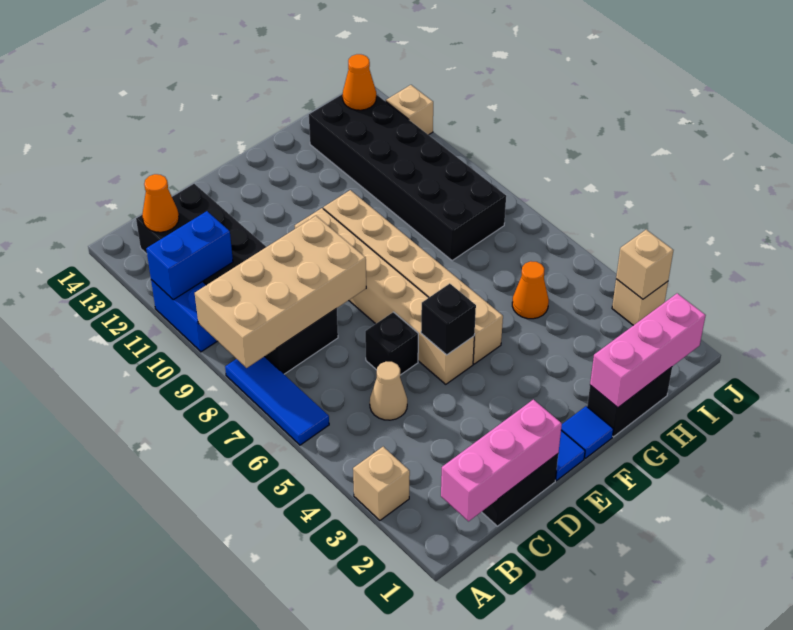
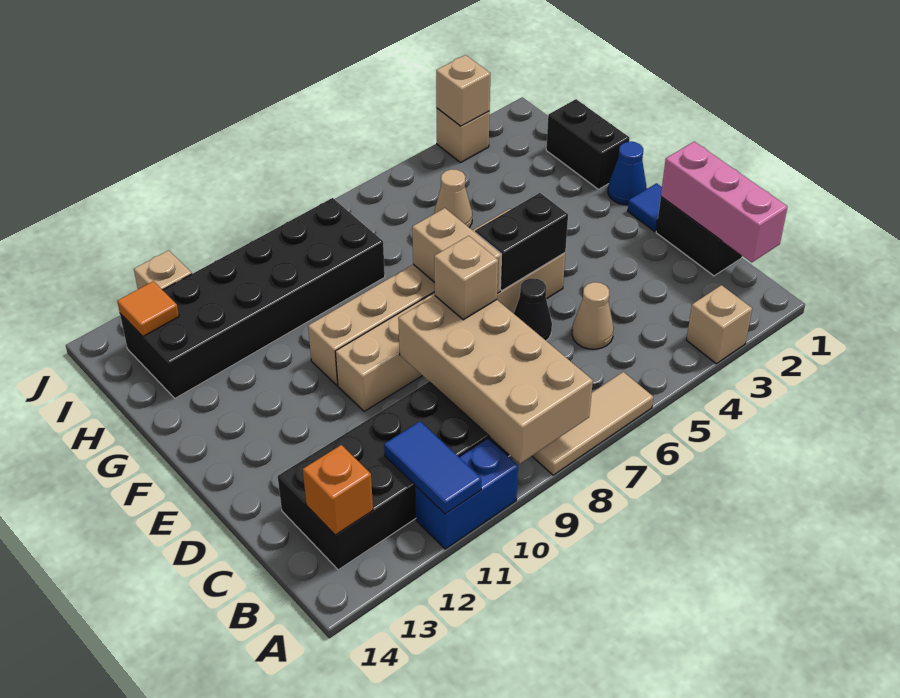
blue tile A6:A8 level 1 -> tan tile A6:A8 level 1
blue brick A11:B11 level 2 -> blue tile A11:B11 level 2
orange cone B13 level 2 -> orange brick B13 level 2
black brick D6 level 1 -> black cone D6 level 1
none -> tan brick D8 level 3
black brick E5 level 2 -> black brick E5:E6 level 2
none -> tan brick E7:F7 level 2
blue tile F1 level 1 -> blue cone F1 level 1
pink brick G1:I1 level 2 -> none
orange cone H5 level 1 -> tan cone H5 level 1
orange cone I13 level 2 -> orange tile I13 level 2

